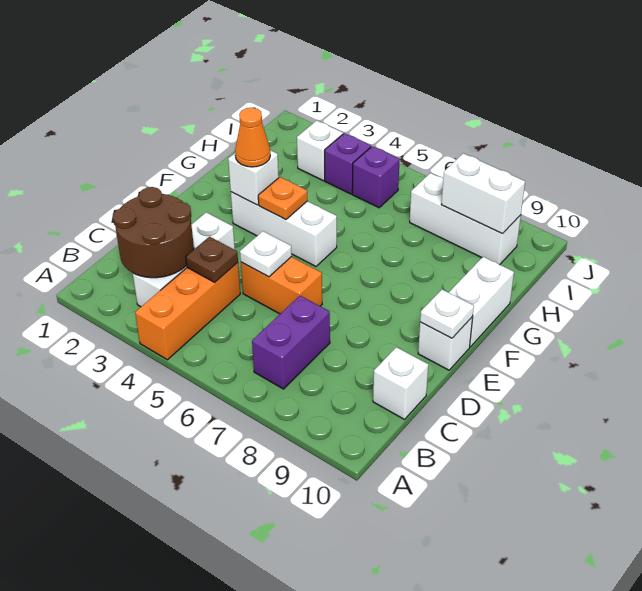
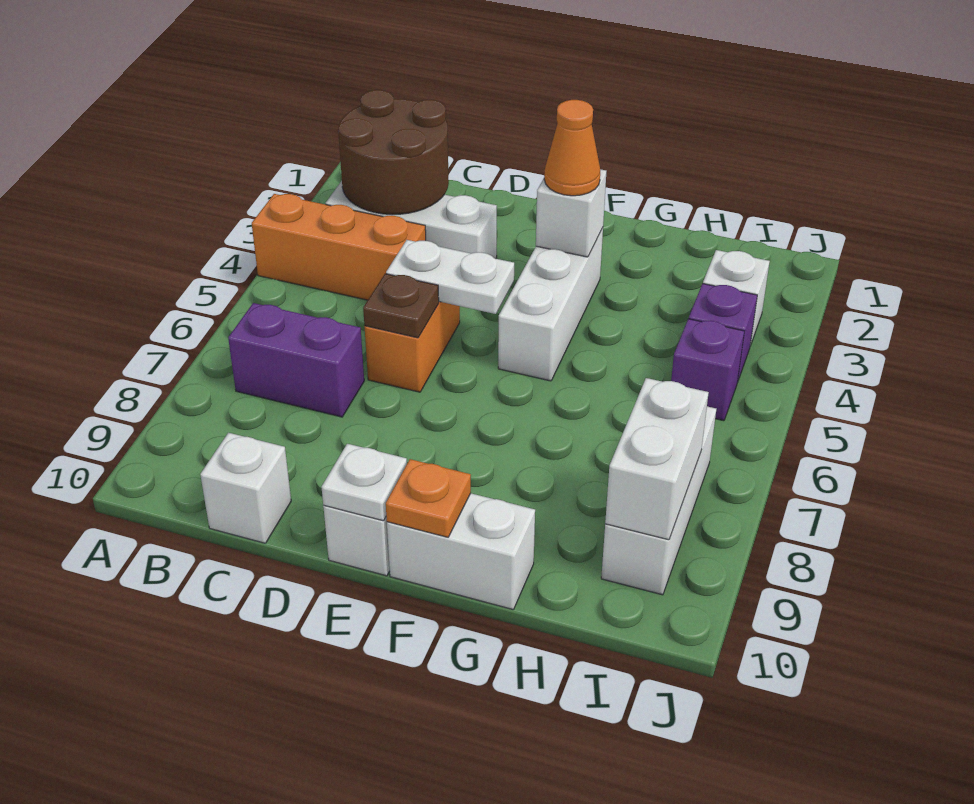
brown plate C4 level 2 -> brown plate D6 level 2
white plate D5 level 2 -> white plate D5:E5 level 2
orange plate F4 level 2 -> orange plate F10 level 2

